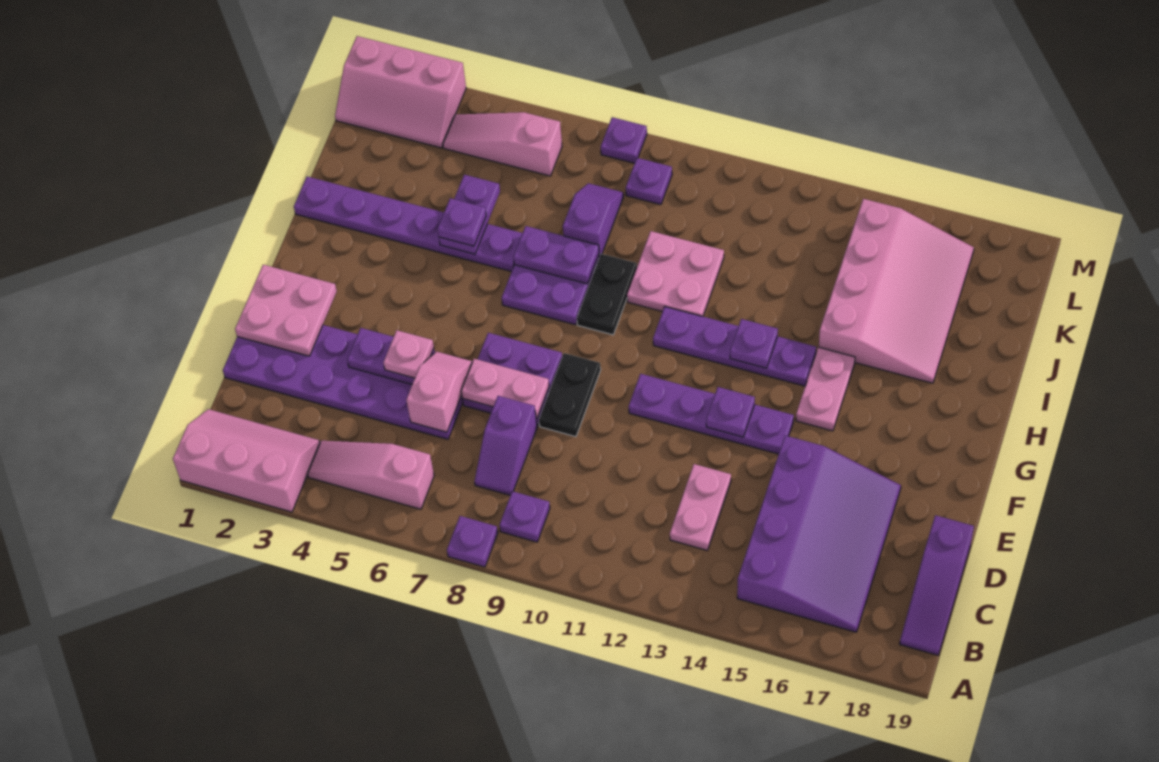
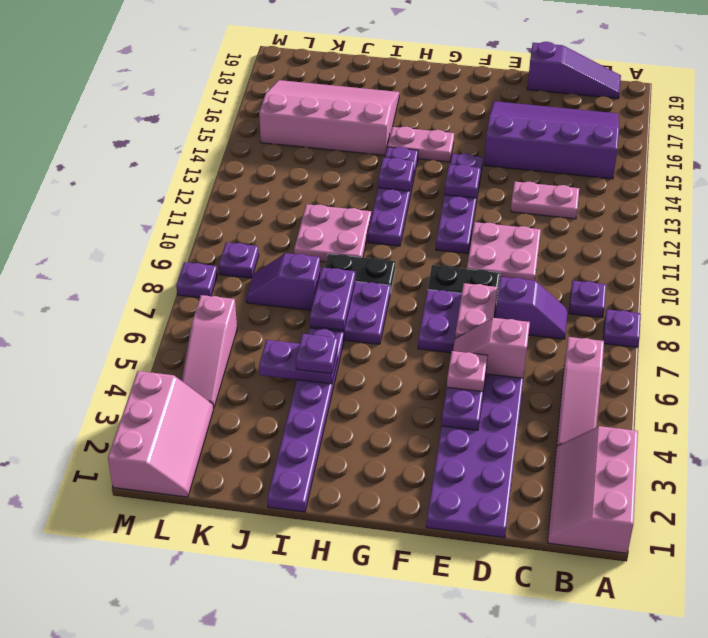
pink plate E1:F2 level 2 -> pink plate D10:E11 level 1

